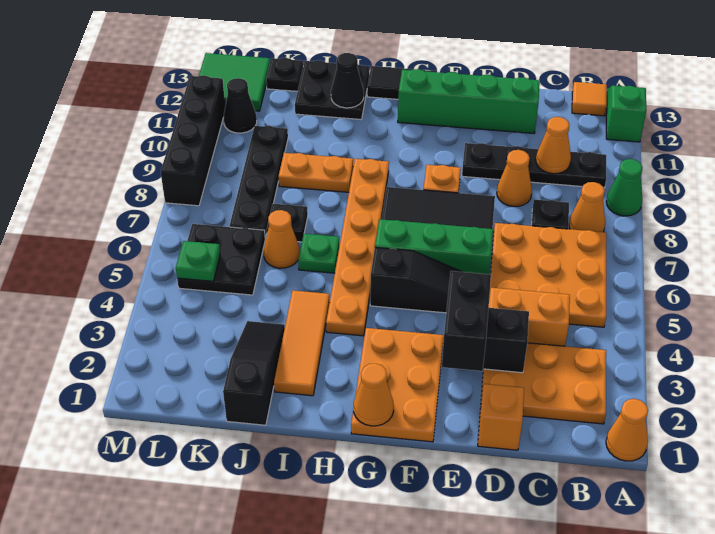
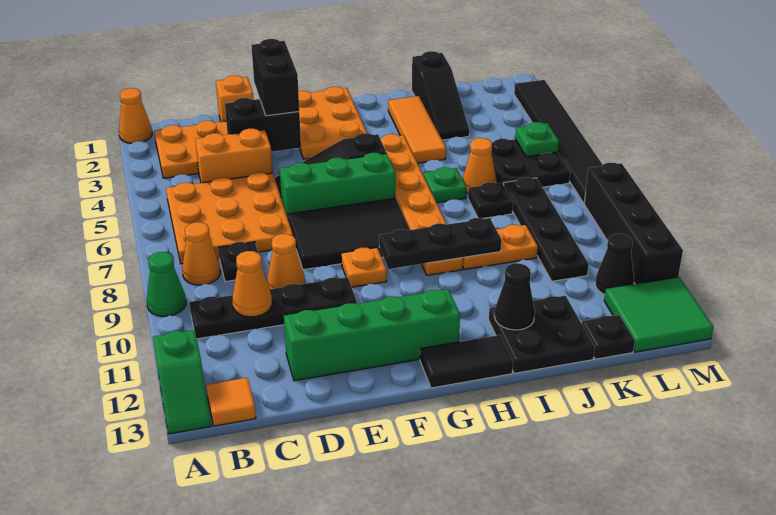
orange cone G1 level 2 -> none
none -> black plate G9:I9 level 2
none -> black tile M2:M7 level 1

